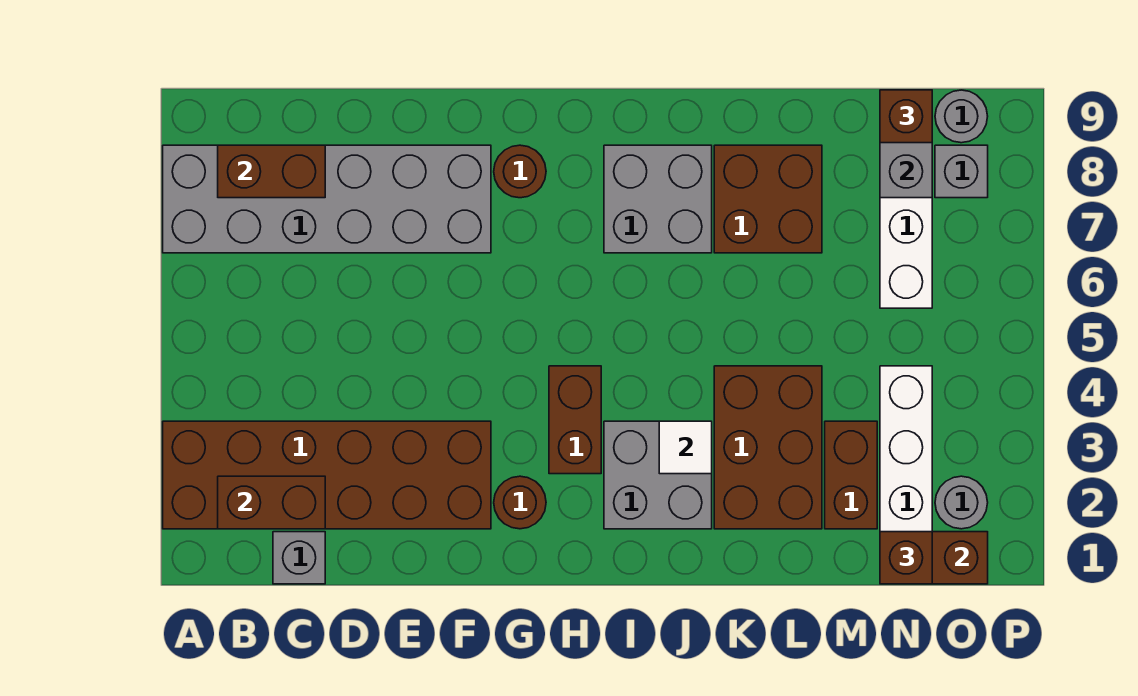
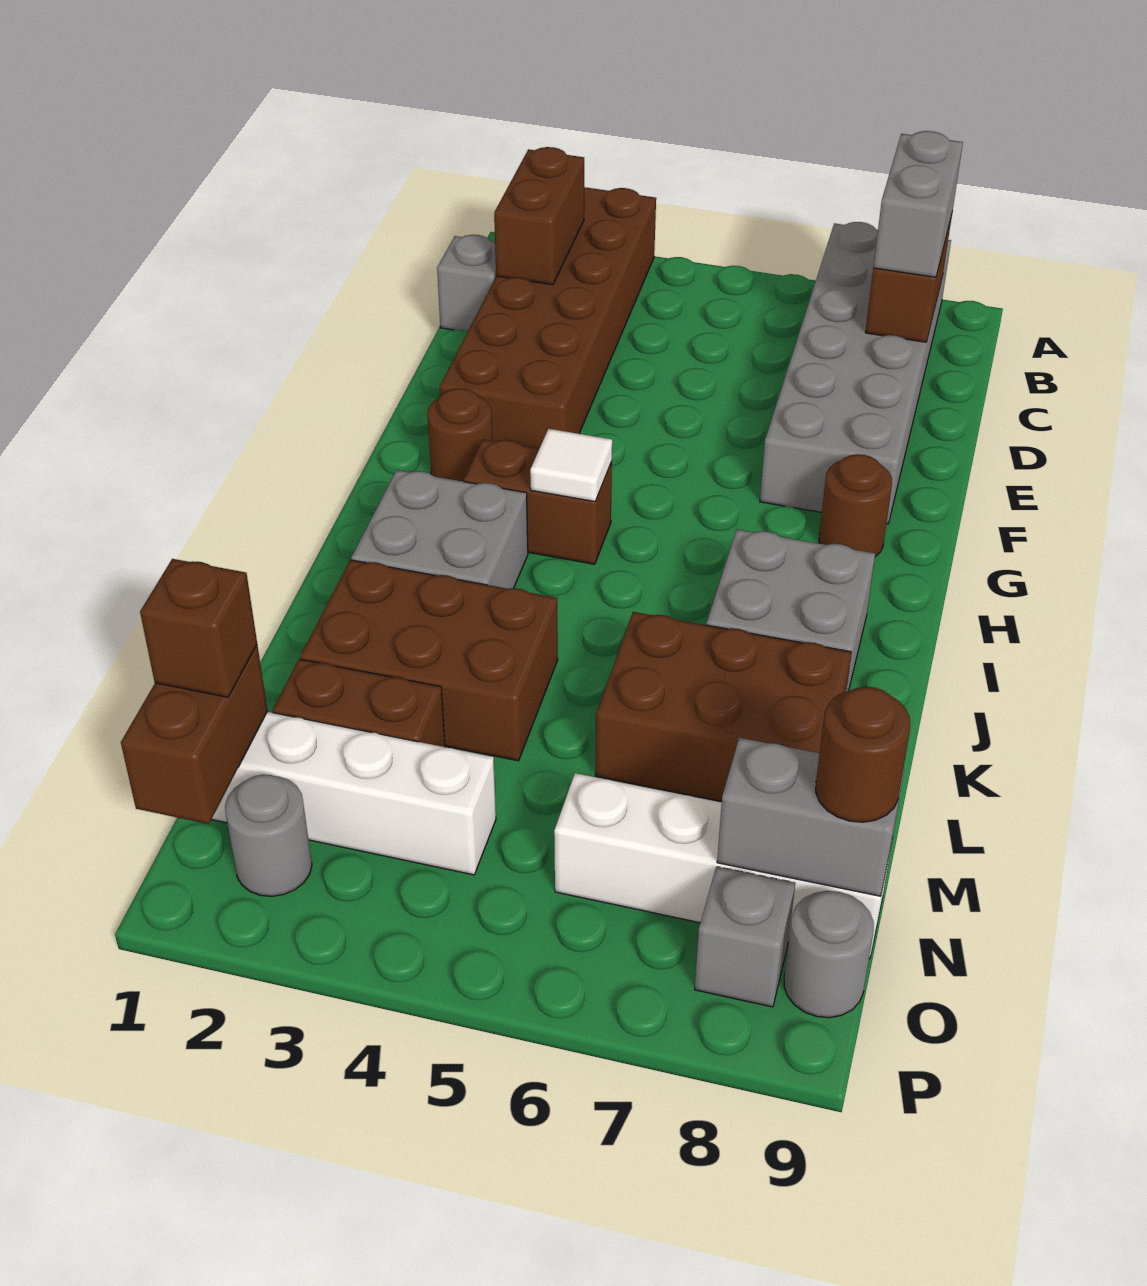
none -> grey brick B8:C8 level 3
white tile J3 level 2 -> white tile H4 level 2
brown brick K7:L8 level 1 -> brown brick K6:L8 level 1
brown brick N9 level 3 -> brown round brick N9 level 3

